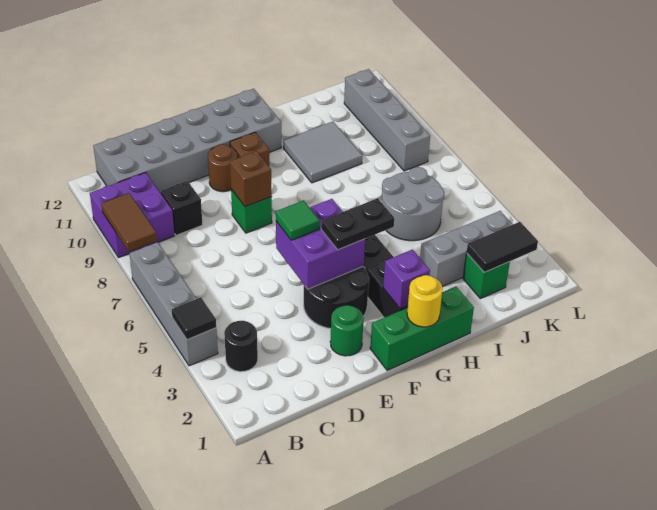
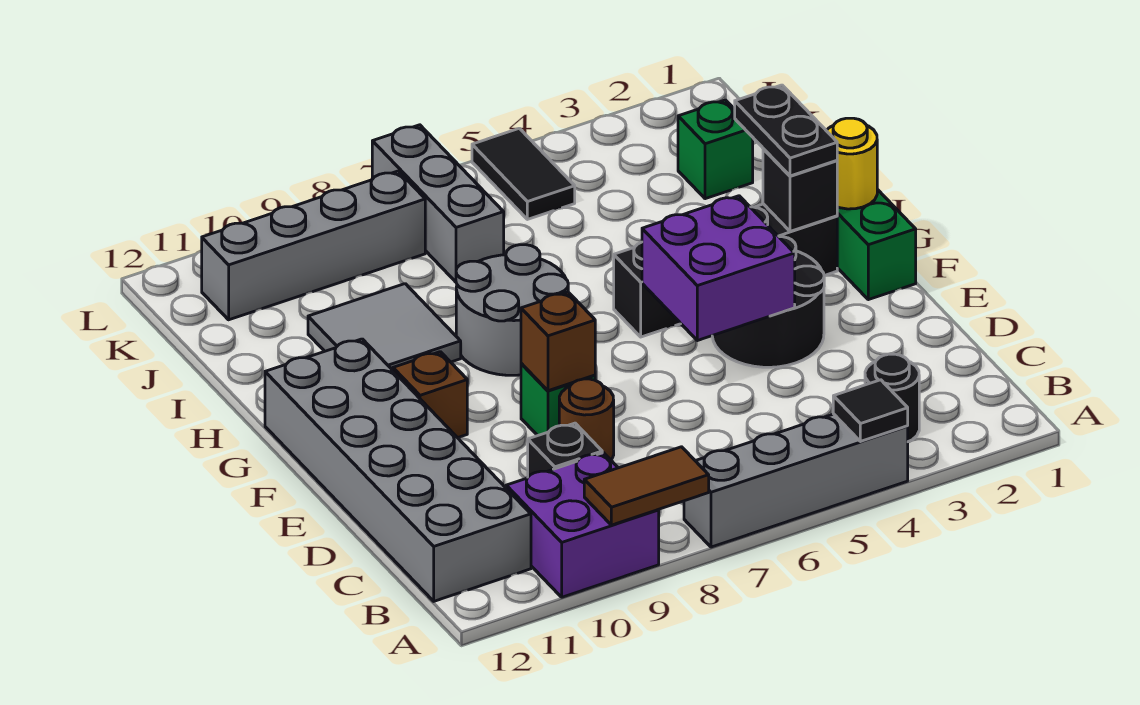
green round brick E2 level 1 -> none
green tile E5 level 3 -> none
brown round brick E10 level 1 -> brown round brick D8 level 1
black plate F4:G4 level 3 -> black plate G2:H2 level 3
purple brick G2 level 2 -> black brick G2 level 2
grey brick I3:K3 level 1 -> grey brick J7:L7 level 1
grey round brick I5:J6 level 1 -> grey round brick G7:H8 level 1
black tile J2:K2 level 2 -> black tile K5:L5 level 1

